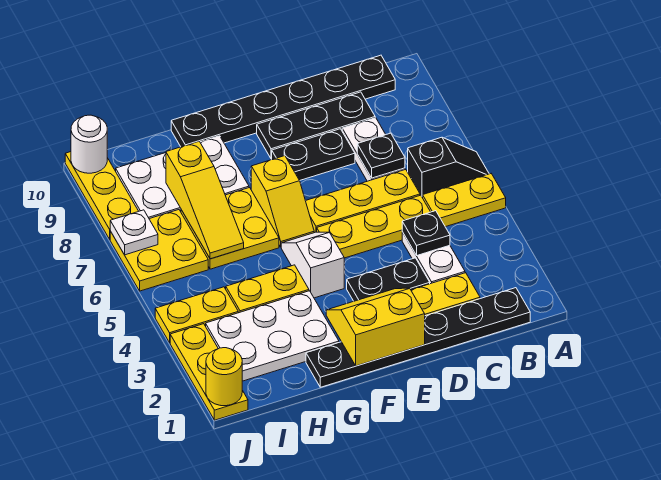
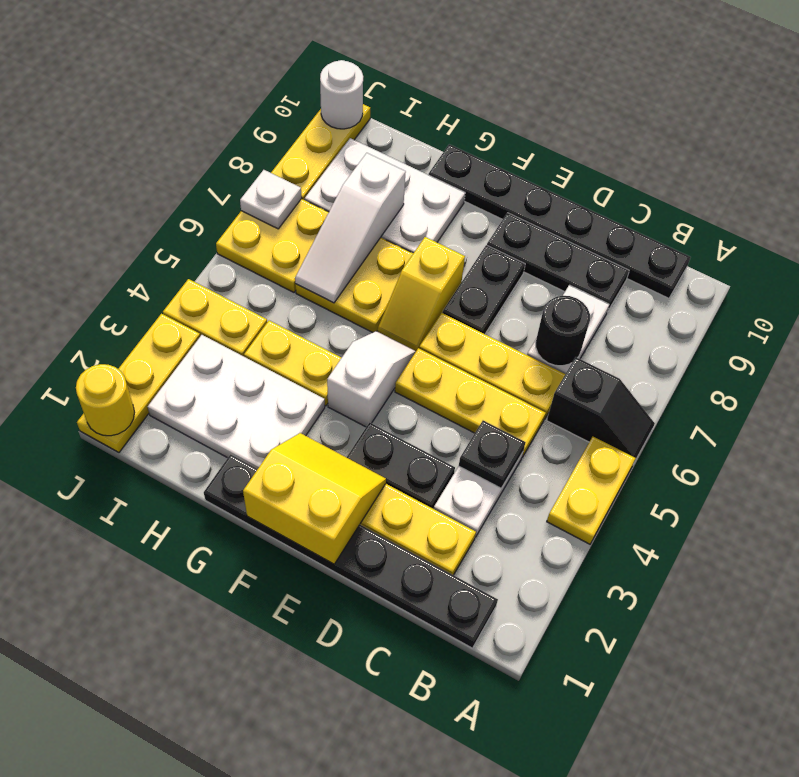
yellow plate A5:B5 level 1 -> yellow plate A4:A5 level 1
black plate C7 level 2 -> black round brick C7 level 2
black plate D8:E8 level 1 -> black plate E7:E8 level 1
yellow slope H6:H8 level 2 top 8 -> white slope H6:H8 level 2 top 8

